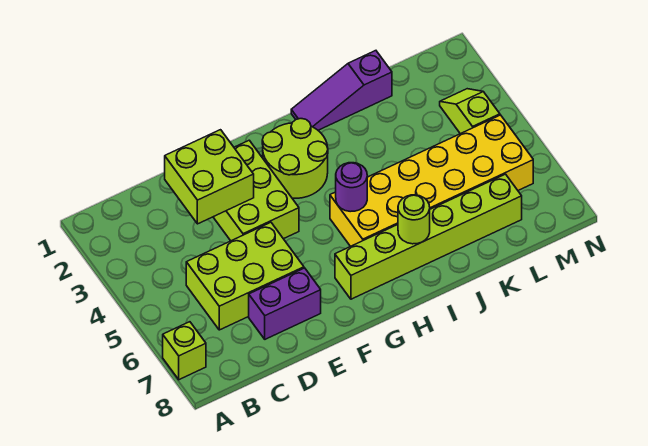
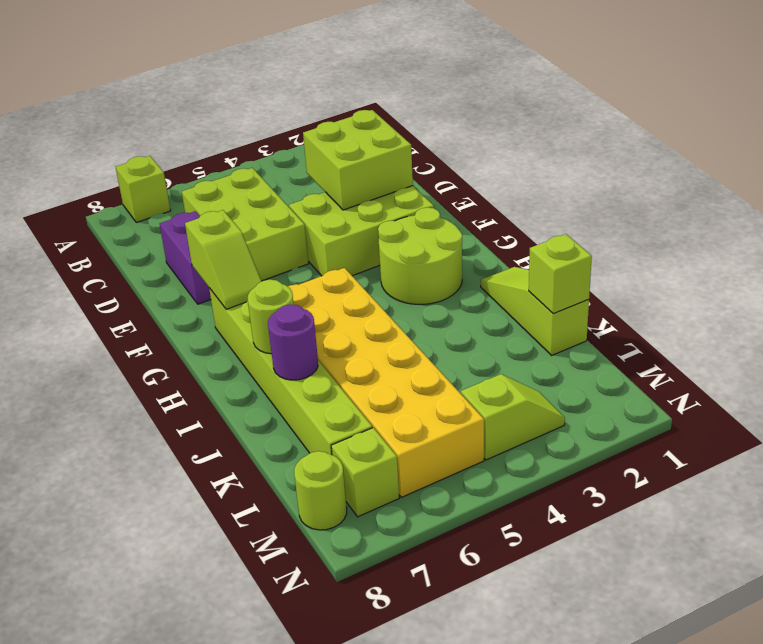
none -> lime slope F7:G7 level 2 top F
purple round brick H5 level 2 -> purple round brick J7 level 2
purple slope I1:K1 level 1 top K -> lime slope I1:K1 level 1 top K
none -> lime brick K1 level 2
none -> lime brick M7 level 1
none -> lime round brick M8 level 1

